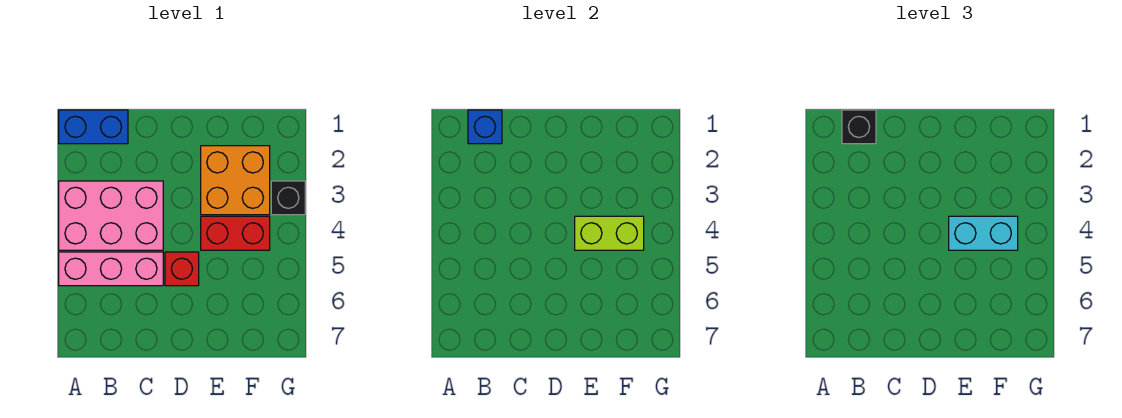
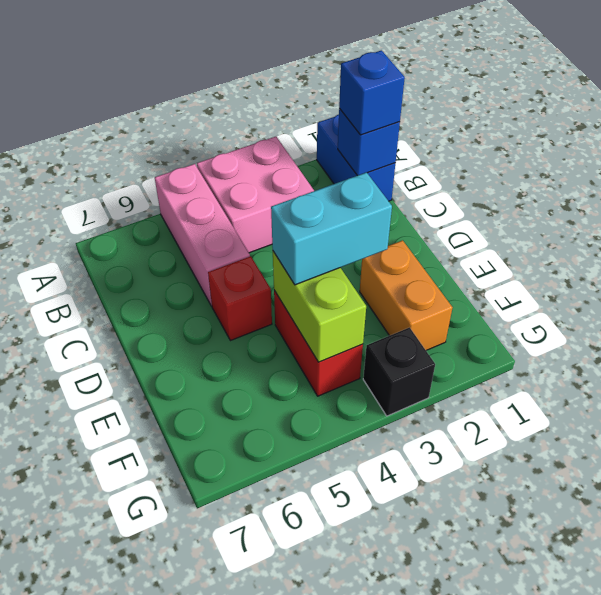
pink brick A3:C4 level 1 -> pink brick A3:B4 level 1
black brick B1 level 3 -> blue brick B1 level 3
orange brick E2:F3 level 1 -> orange brick E2:F2 level 1
cyan brick E4:F4 level 3 -> cyan brick E3:E4 level 3

